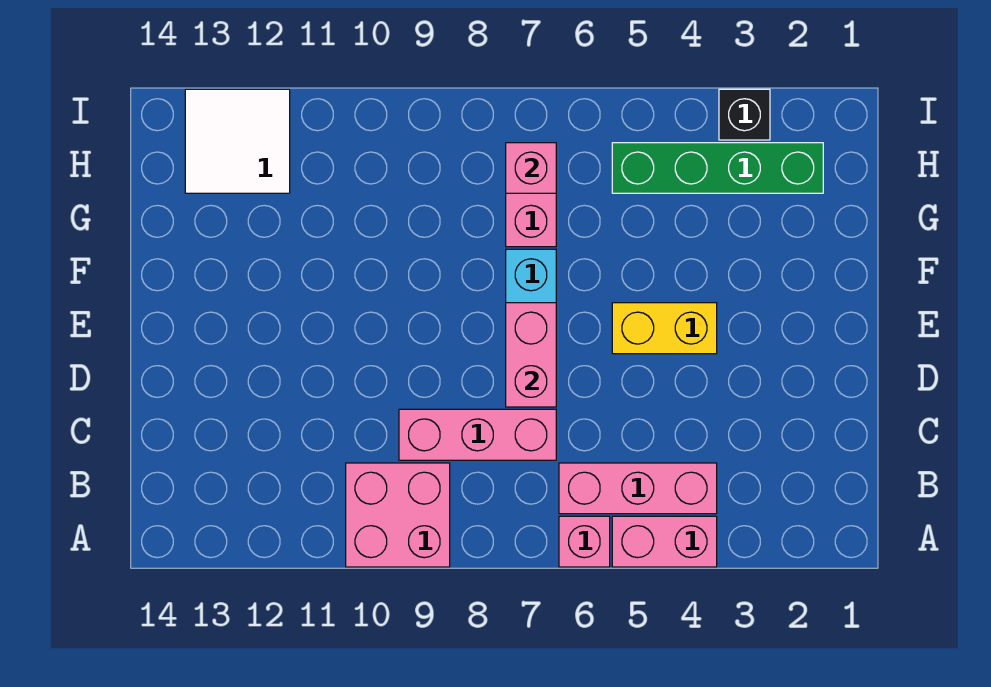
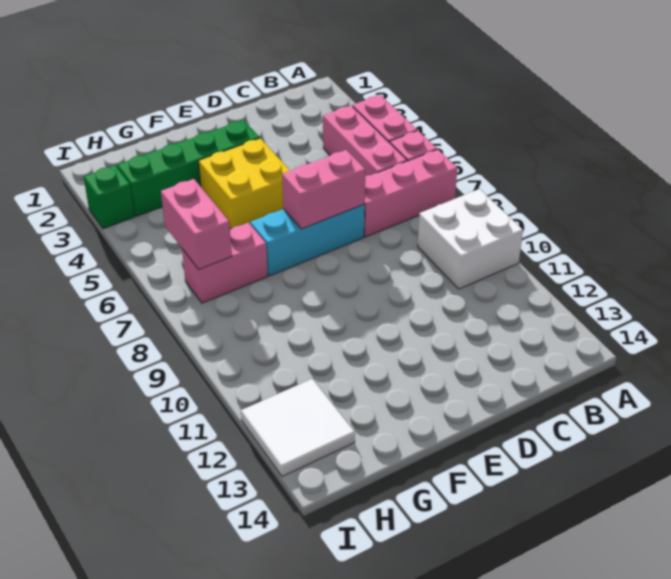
pink brick A9:B10 level 1 -> white brick A9:B10 level 1
pink brick C7:C9 level 1 -> pink brick A7:C7 level 1
yellow brick E4:E5 level 1 -> yellow brick E4:F5 level 1
green brick H2:H5 level 1 -> green brick E3:H3 level 1
pink brick H7 level 2 -> pink brick H6:H7 level 2
black brick I3 level 1 -> green brick I3 level 1

